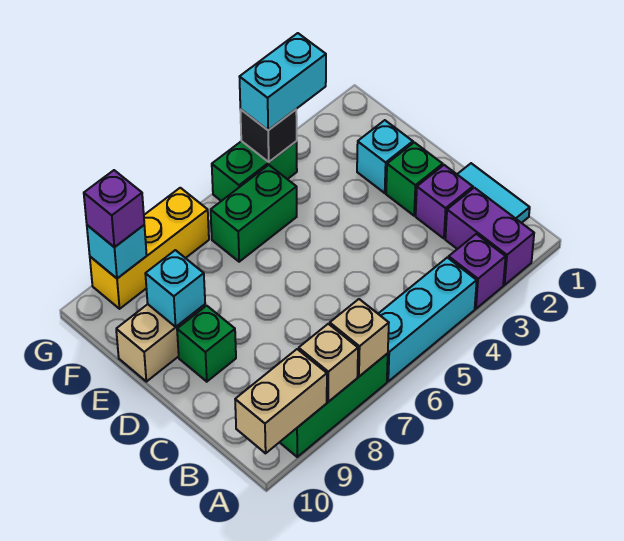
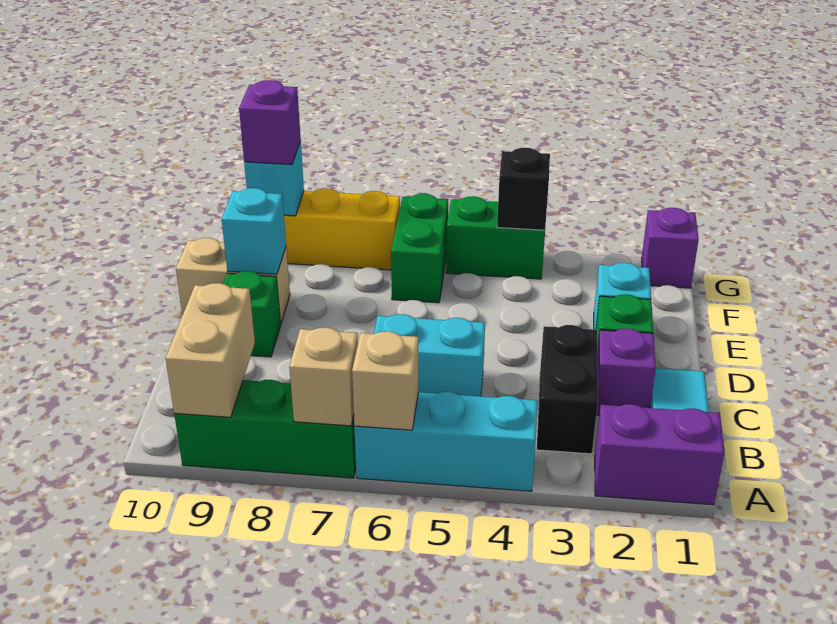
purple brick A2:B2 level 1 -> purple brick A1:A2 level 1
purple brick A3 level 1 -> purple brick G1 level 1
tan brick A8 level 2 -> tan brick A6 level 2
tan brick A9:A10 level 2 -> tan brick A9:B9 level 2
none -> black brick B3:C3 level 1
green brick F5:F6 level 1 -> green brick F6:G6 level 1
cyan brick G3:G4 level 3 -> cyan brick C5:C6 level 1

